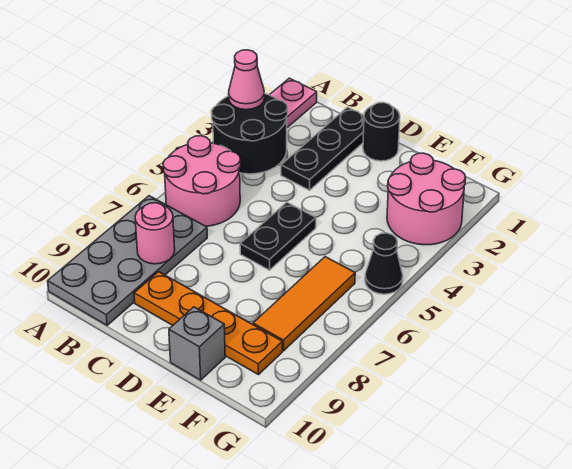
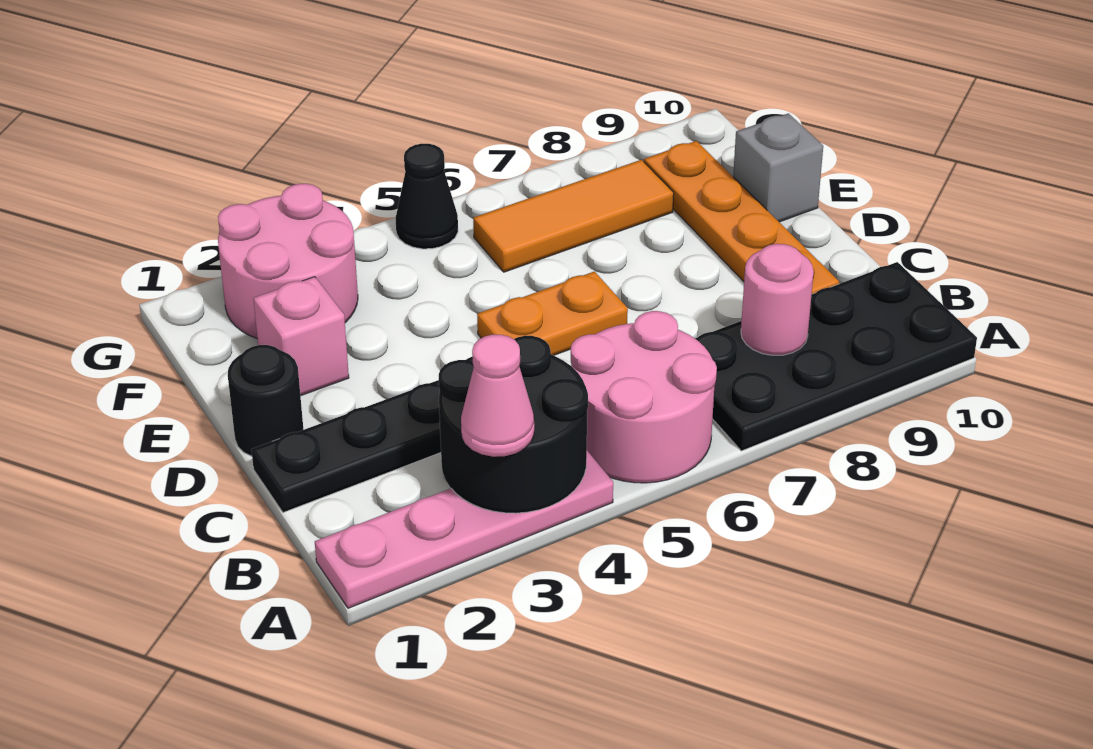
grey plate A7:B10 level 1 -> black plate A7:B10 level 1
black plate D5:D6 level 1 -> orange plate D5:D6 level 1
none -> pink brick E2 level 1

